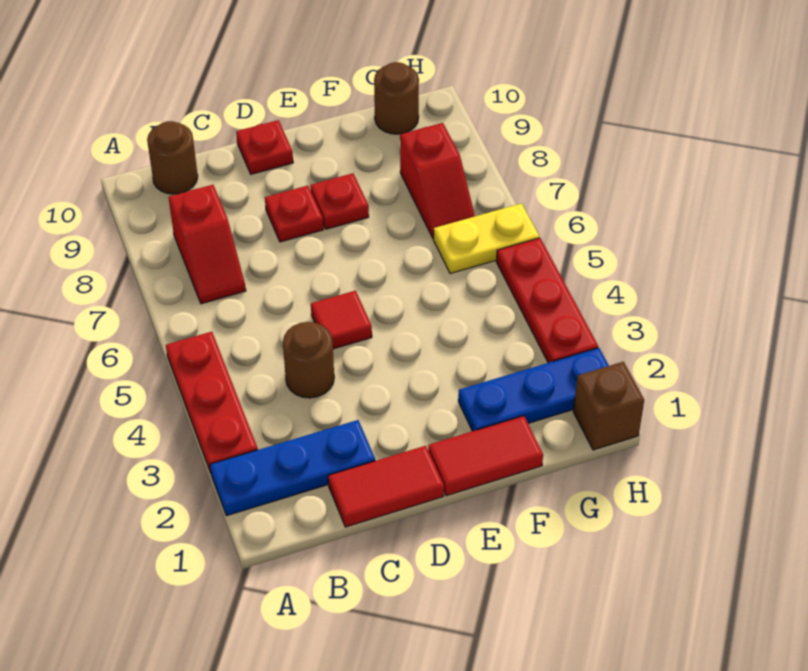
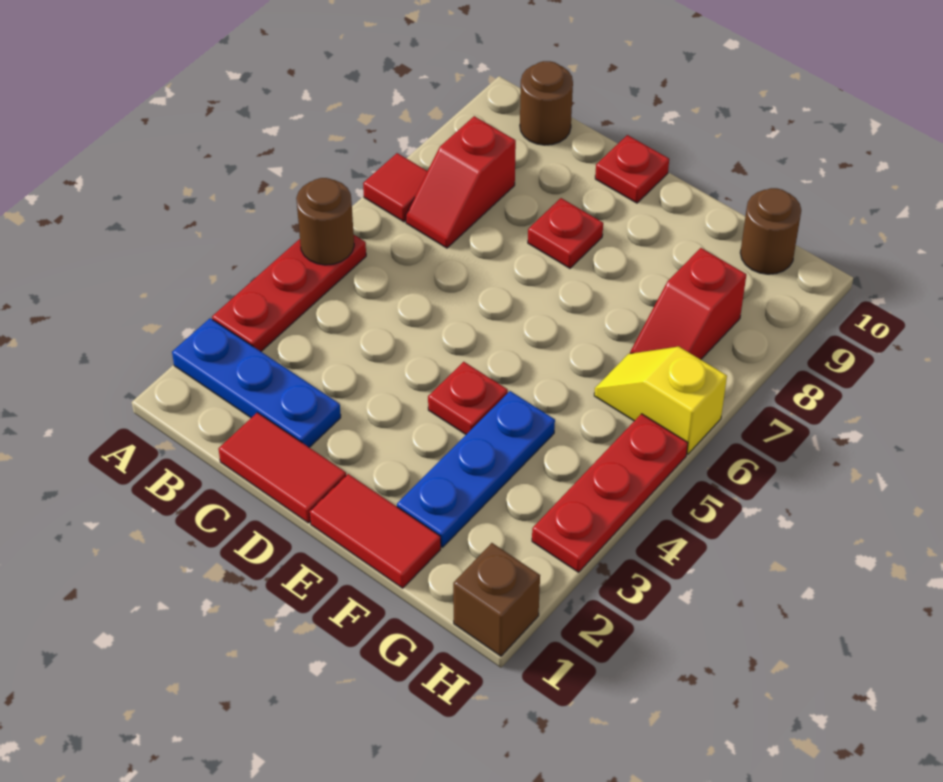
brown round brick C4 level 1 -> brown round brick A5 level 2
red tile D5 level 1 -> red tile A7 level 1
red plate E8 level 1 -> red plate E4 level 1
blue plate F2:H2 level 1 -> blue plate F2:F4 level 1
yellow plate G6:H6 level 1 -> yellow slope G6:H6 level 1 top H

